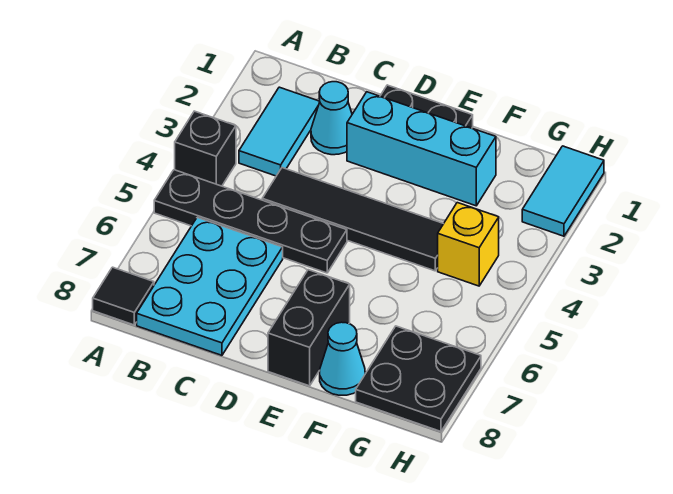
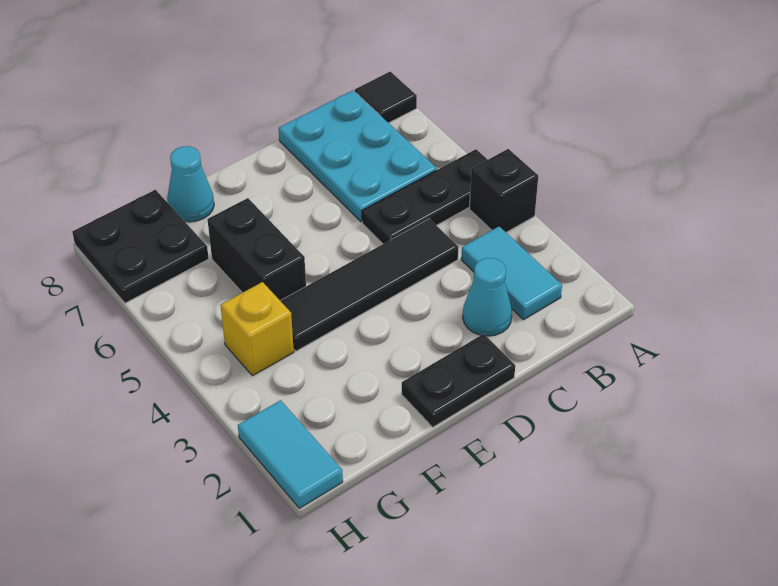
black plate A5:D5 level 1 -> black plate A5:C5 level 1
cyan brick D2:F2 level 1 -> none
black brick E7:E8 level 1 -> black brick F5:F6 level 1

